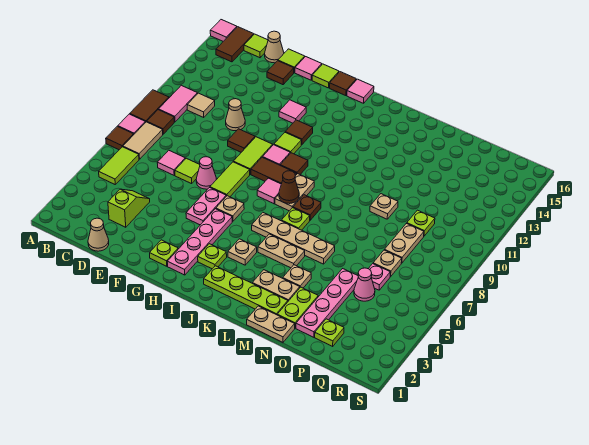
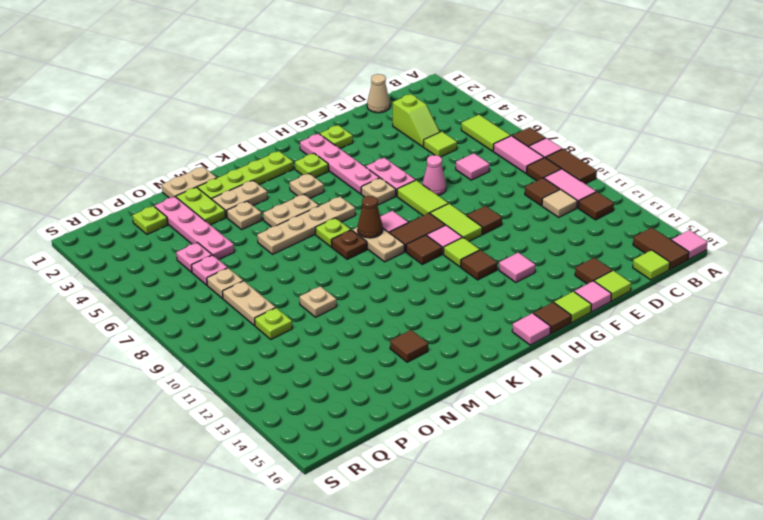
tan tile B7:B8 level 1 -> pink tile B7:B8 level 1
none -> brown tile B12 level 1
none -> brown tile C10 level 1
tan cone D16 level 1 -> none
lime tile E7 level 1 -> lime tile D5 level 1
tan cone E11 level 1 -> none
none -> brown tile M14 level 1
pink cone P5 level 1 -> pink plate P5 level 1

